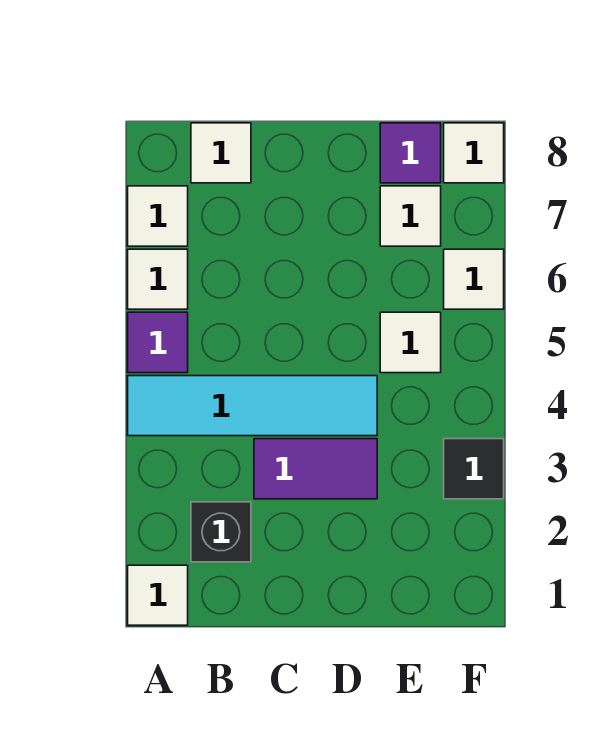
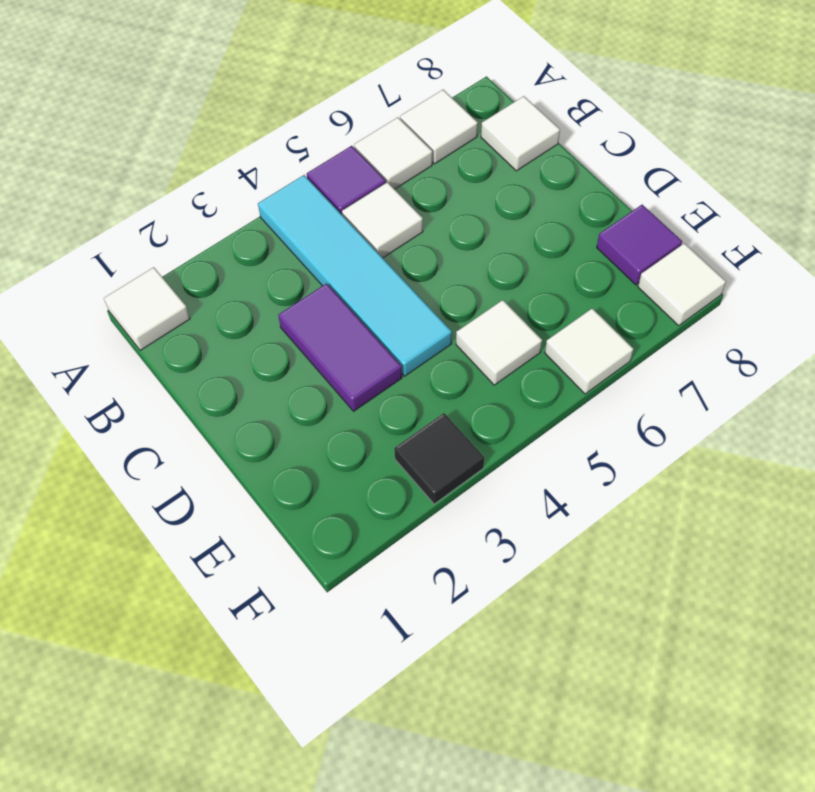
black brick B2 level 1 -> none
white tile E7 level 1 -> white tile B5 level 1

